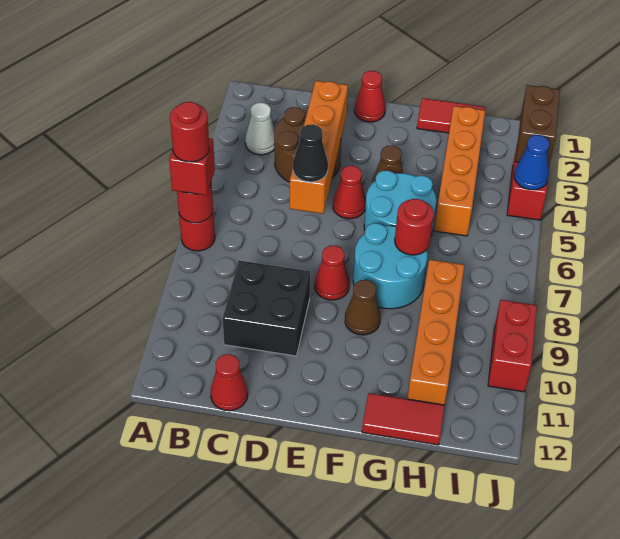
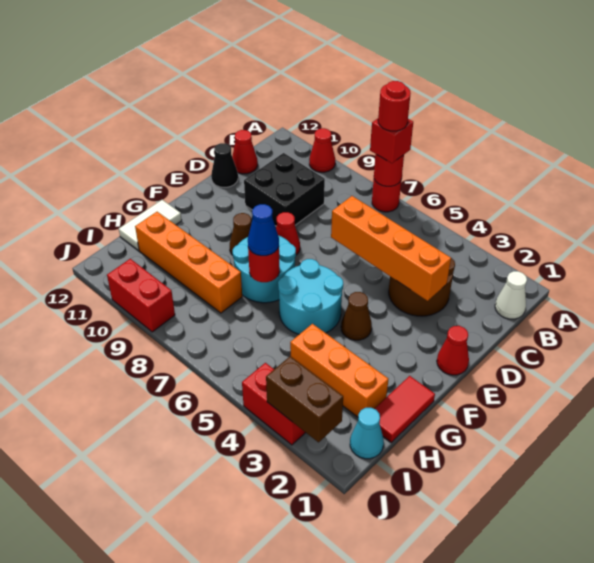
white cone B3 level 1 -> white cone B1 level 1
black cone D6 level 3 -> black cone D12 level 1
red cone E5 level 1 -> red cone A10 level 1
red tile G12:H12 level 1 -> white tile G12:H12 level 1
orange brick H2:H5 level 1 -> orange brick H2:H4 level 1
none -> cyan cone I1 level 1
blue cone J4 level 2 -> blue cone G7 level 3

